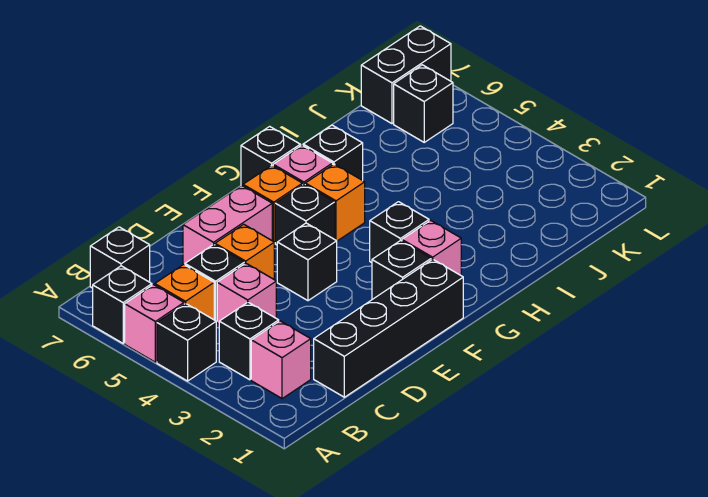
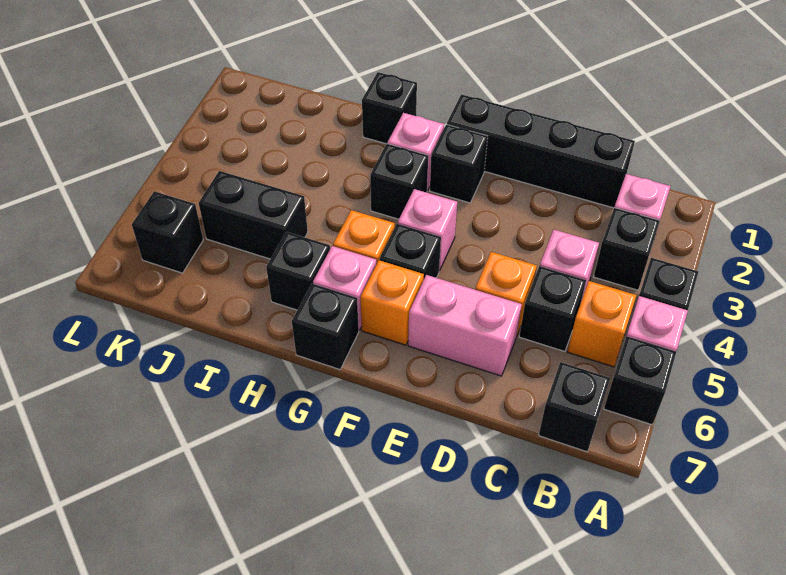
black brick E4 level 1 -> black brick H1 level 1
none -> pink brick F4 level 1
black brick K7:L7 level 1 -> black brick I5:J5 level 1

